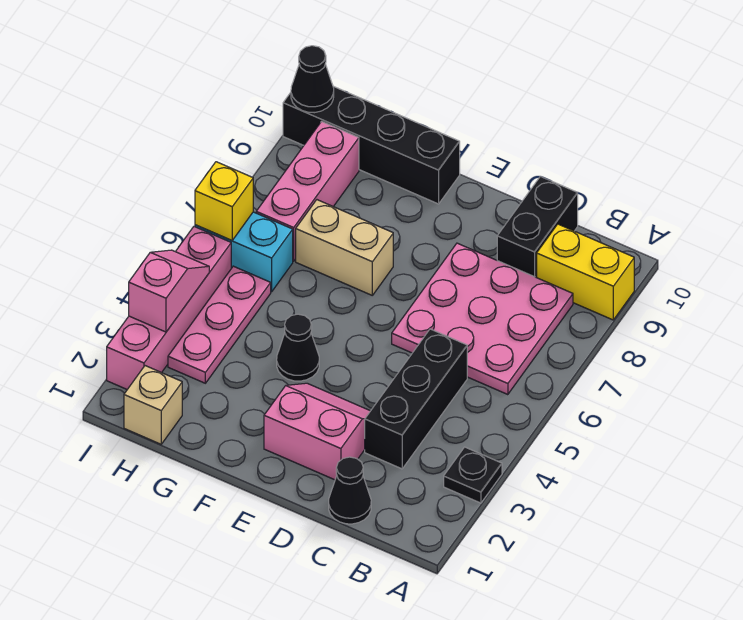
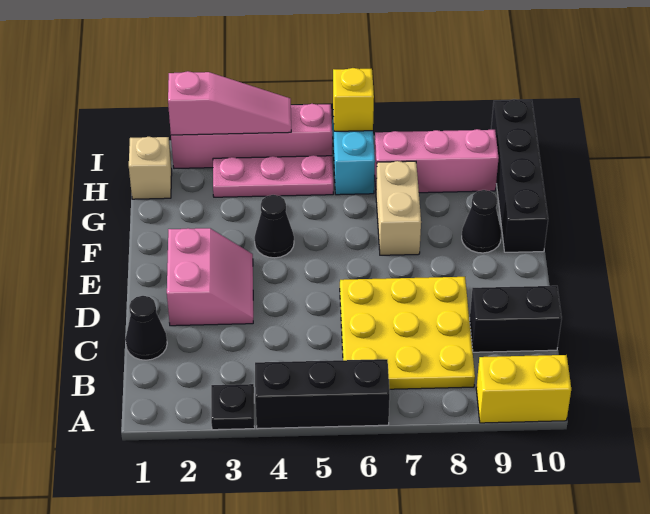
yellow brick A9:B9 level 1 -> yellow brick A9:A10 level 1
pink plate B6:D8 level 1 -> yellow plate B6:D8 level 1
black brick C3:C5 level 1 -> black brick A4:A6 level 1
pink slope I3:I4 level 2 top 3 -> pink slope I2:I4 level 2 top 2
black cone I10 level 2 -> black cone F9 level 1

